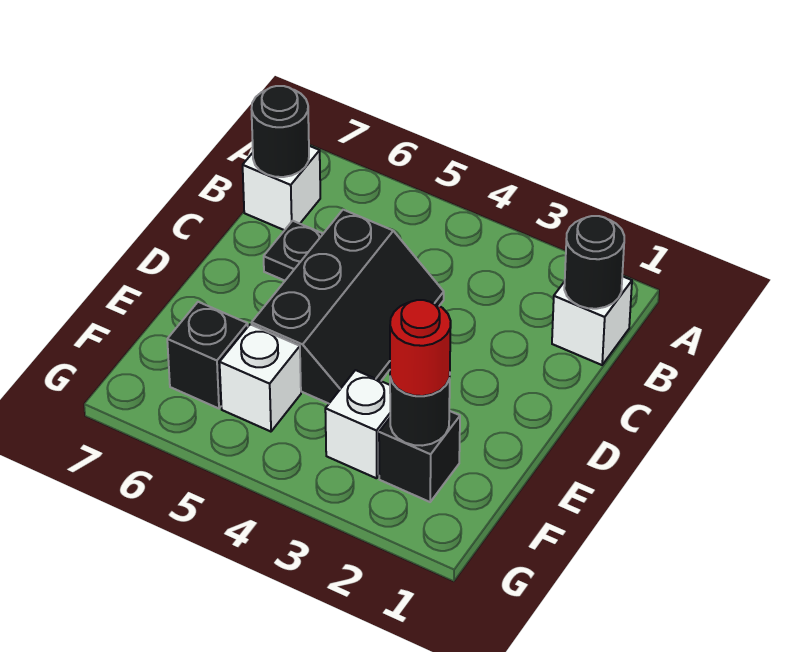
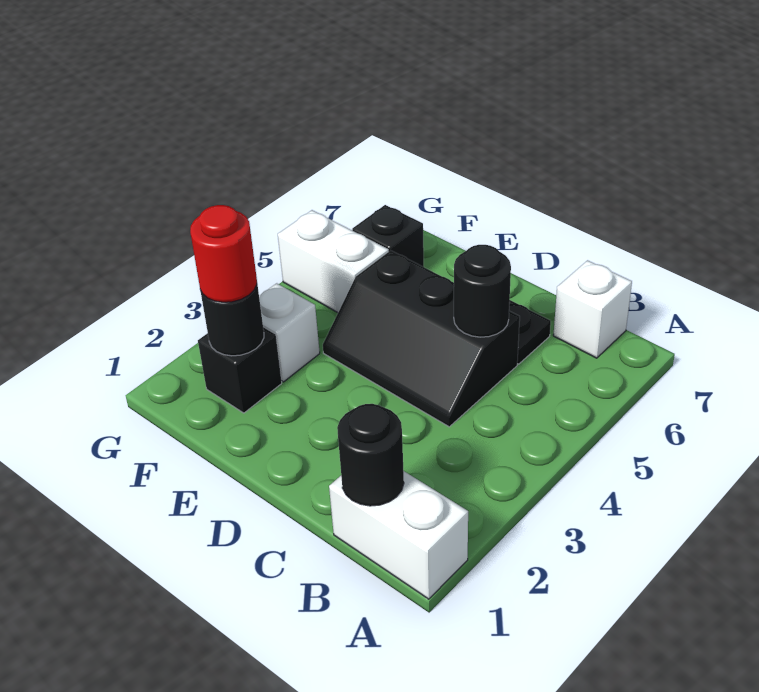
white brick B1 level 1 -> white brick A1:B1 level 1
black round brick B7 level 2 -> black round brick C5 level 2
white brick F5 level 1 -> white brick F5:G5 level 1

